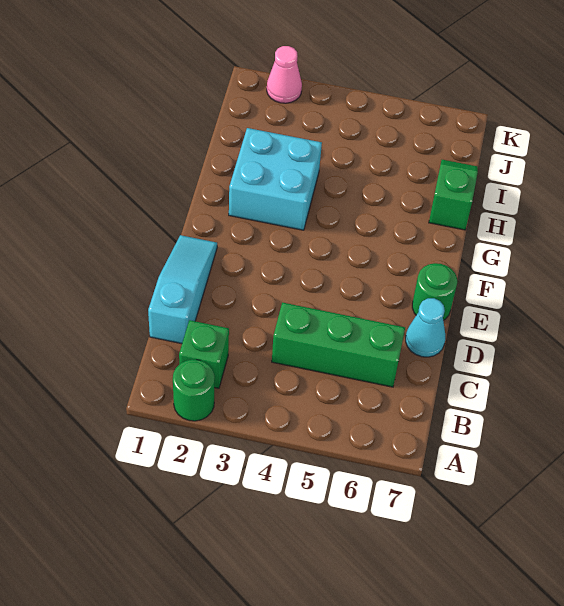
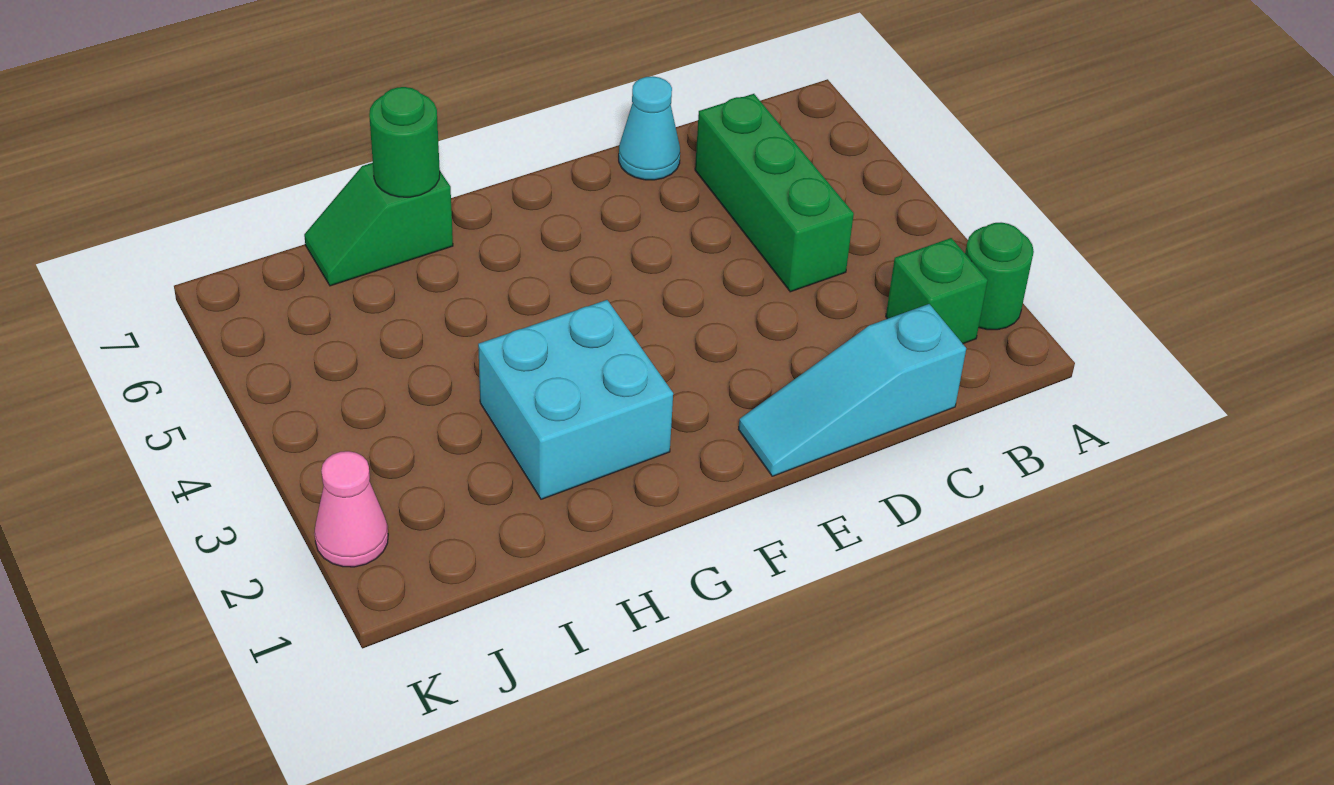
green round brick E7 level 1 -> green round brick H7 level 2

